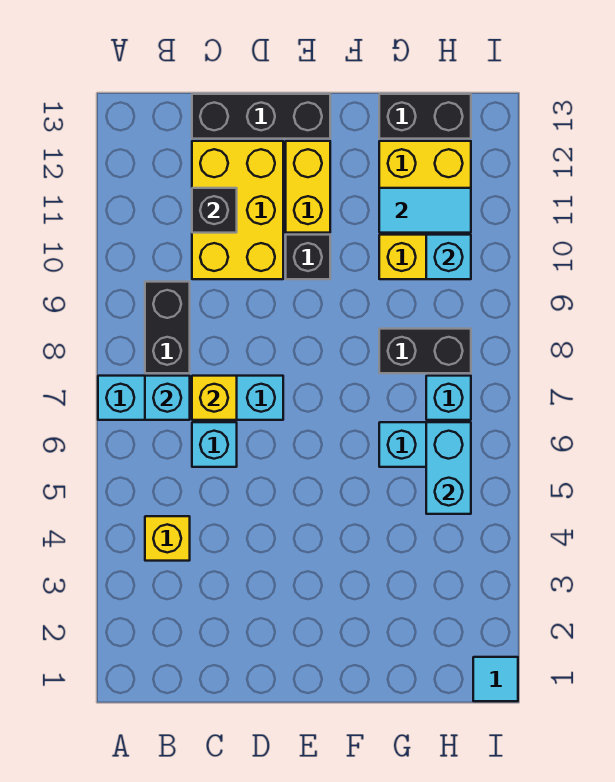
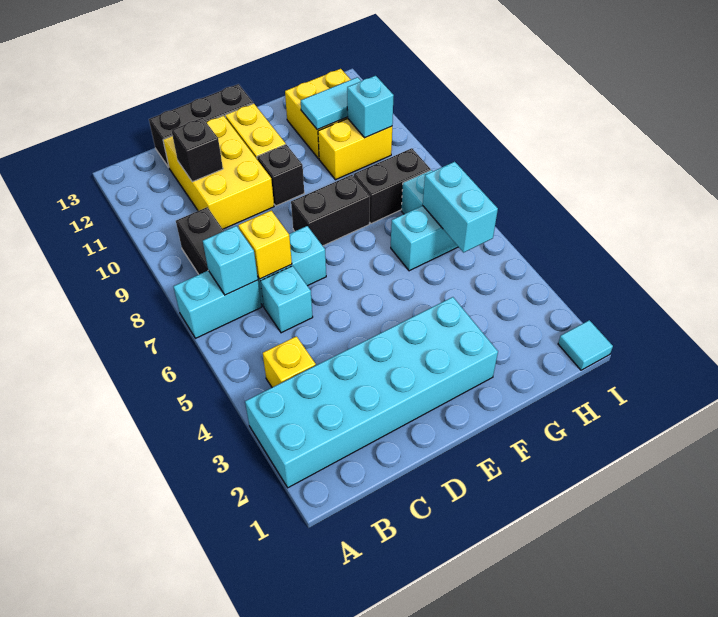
none -> cyan brick A2:F3 level 1
black brick G13:H13 level 1 -> black brick E8:F8 level 1

